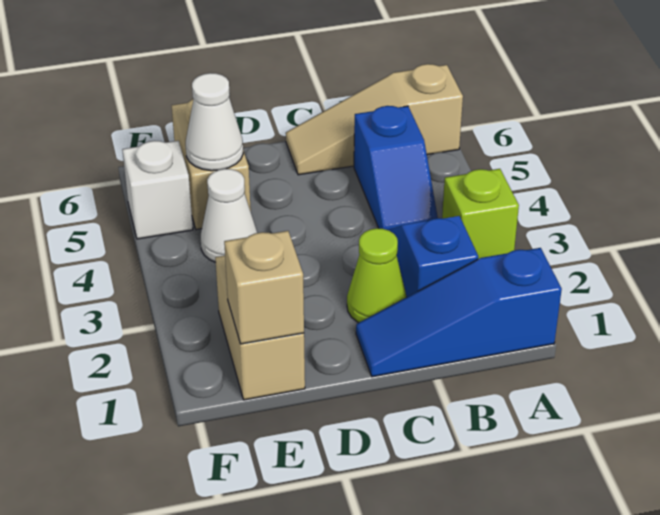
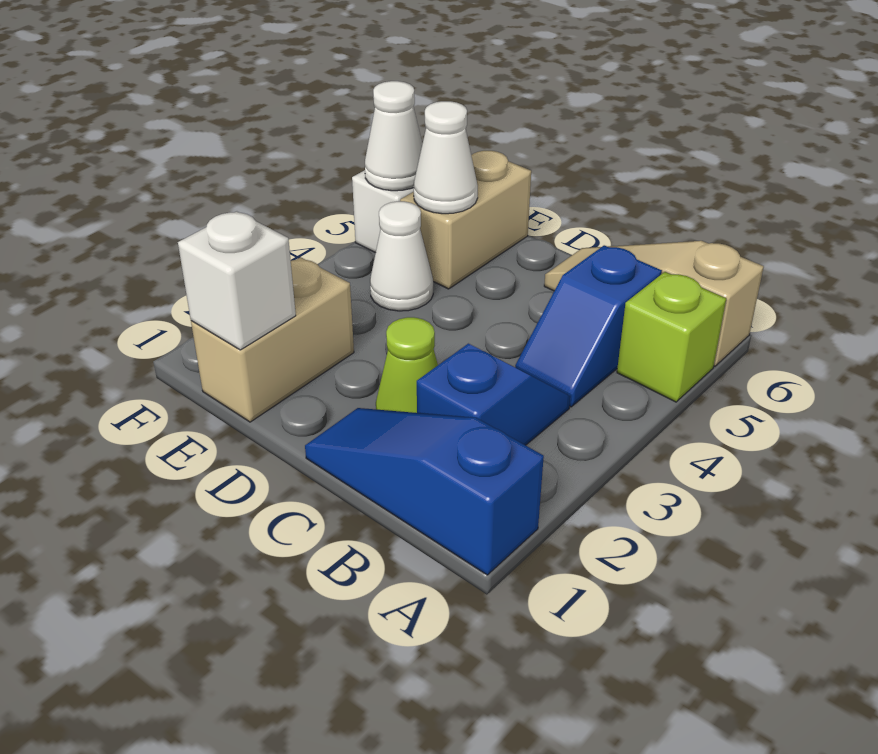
lime brick A3 level 1 -> lime brick A5 level 1
tan brick E1 level 2 -> white brick E1 level 2
none -> white cone F5 level 2

